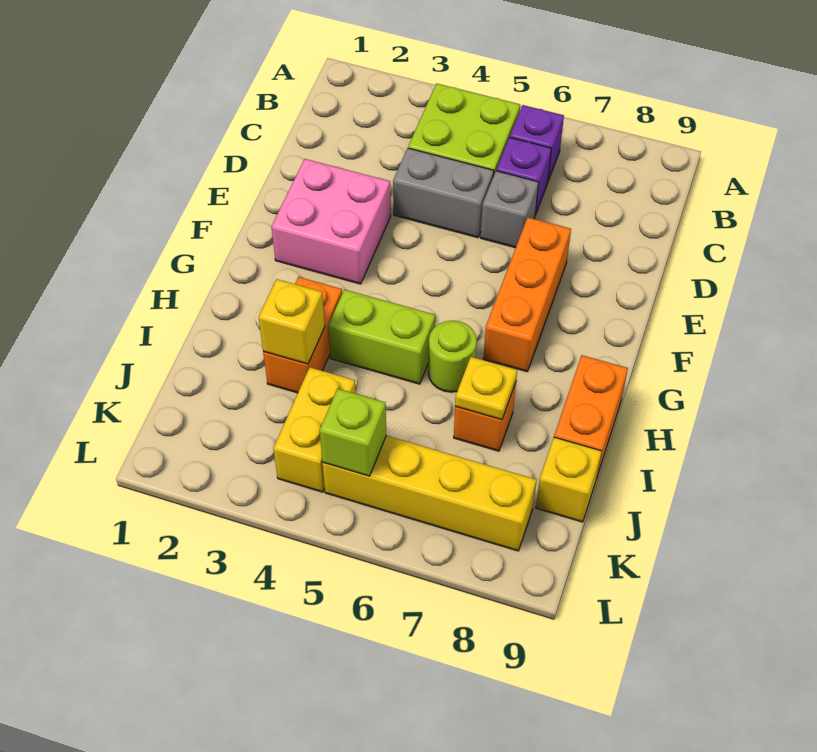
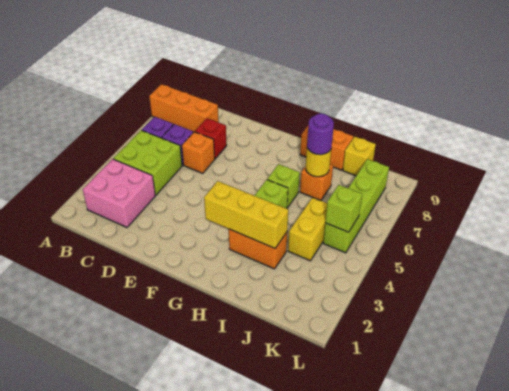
grey brick D4:D5 level 1 -> none
grey brick D6 level 1 -> orange brick D6 level 1
none -> red brick D7 level 1
pink brick E2:F3 level 1 -> pink brick B2:C3 level 1
orange brick E7:G7 level 1 -> orange brick A8:C8 level 1
lime round brick H6 level 1 -> lime brick H6 level 1
yellow brick I3 level 2 -> yellow brick G3:I3 level 2
yellow plate I7 level 2 -> yellow round brick I7 level 2
none -> purple round brick I7 level 3
yellow brick J4:K4 level 1 -> yellow brick J4:J5 level 1
yellow brick K5:K8 level 1 -> lime brick K5:K8 level 1

